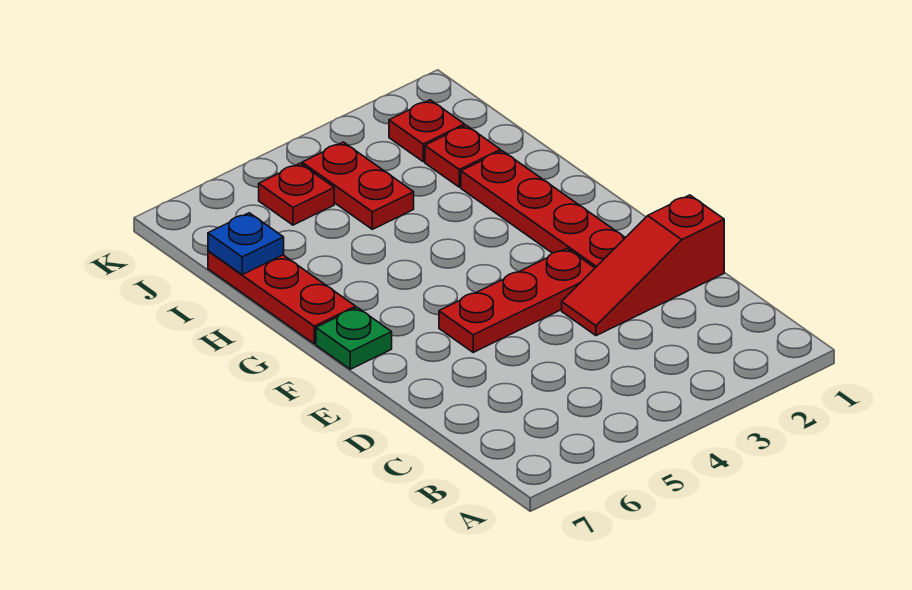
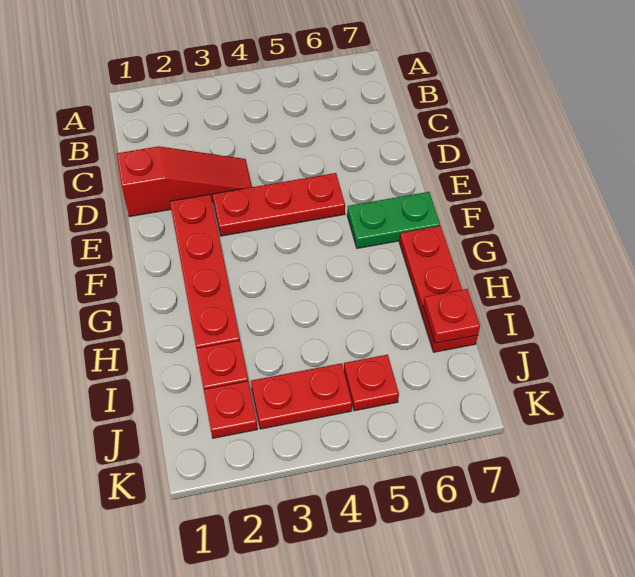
green plate F7 level 1 -> green plate F6:F7 level 1
red plate I4:J4 level 1 -> red plate J3:J4 level 1
blue plate I7 level 2 -> red plate I7 level 2

